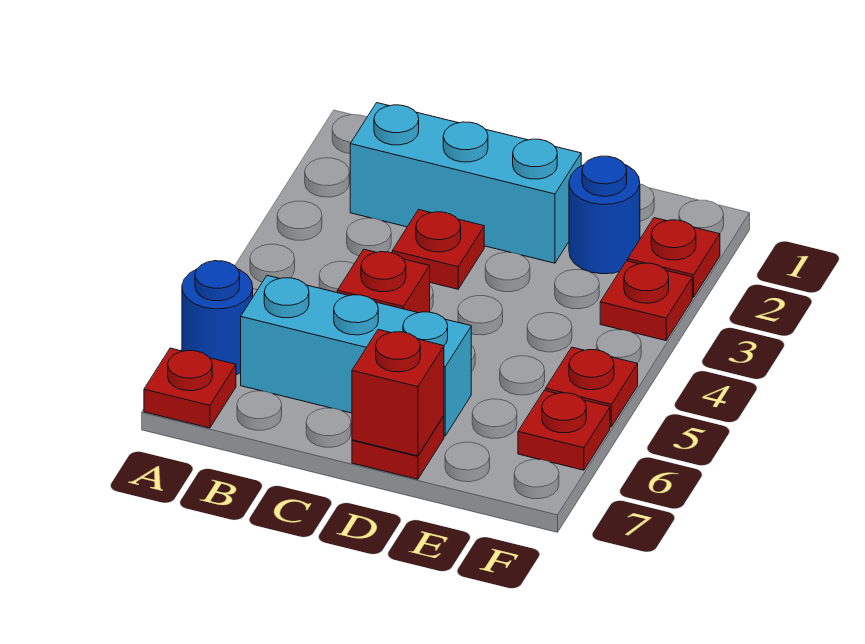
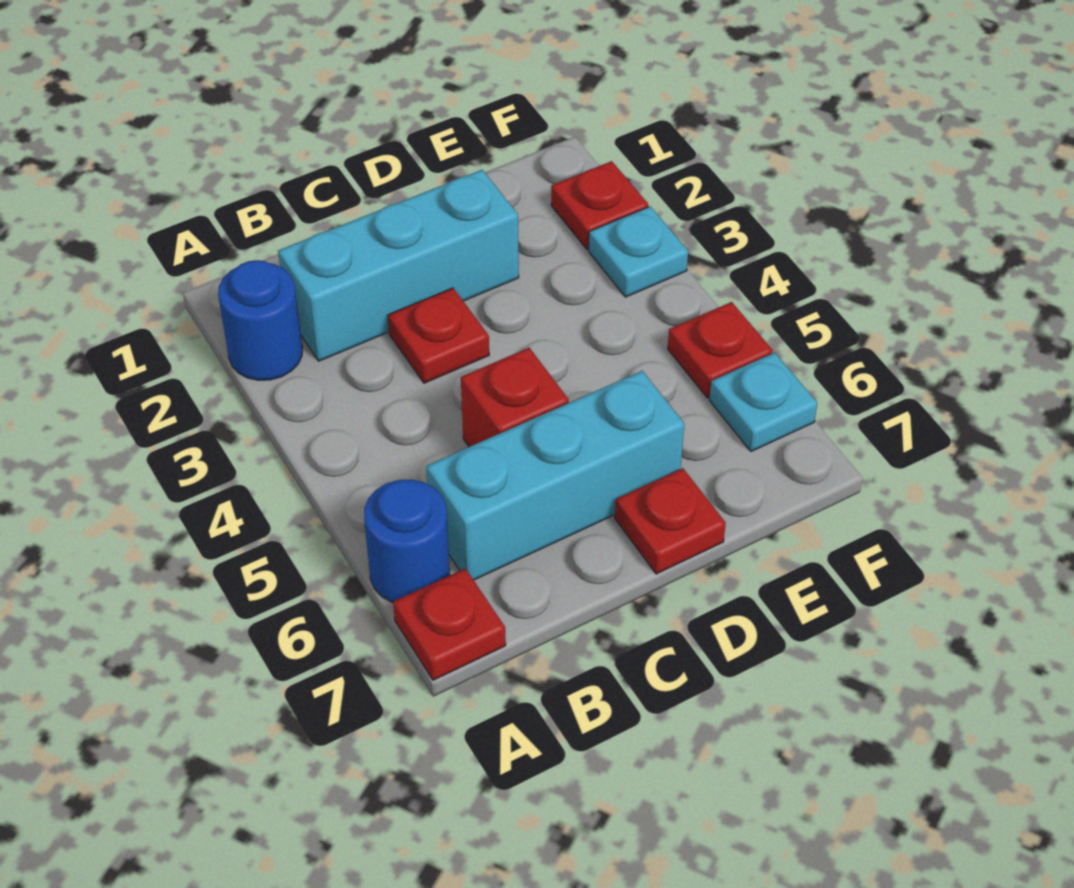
red brick D7 level 2 -> none
blue round brick E2 level 1 -> blue round brick A2 level 1
red plate F3 level 1 -> cyan plate F3 level 1
red plate F6 level 1 -> cyan plate F6 level 1

